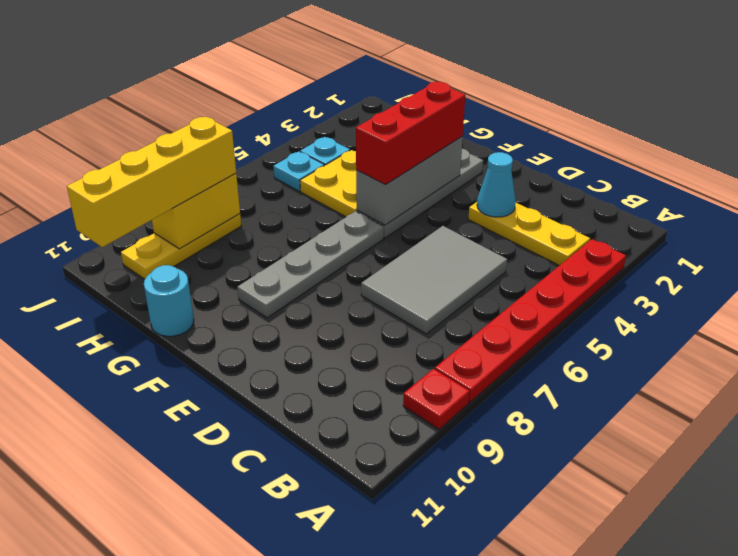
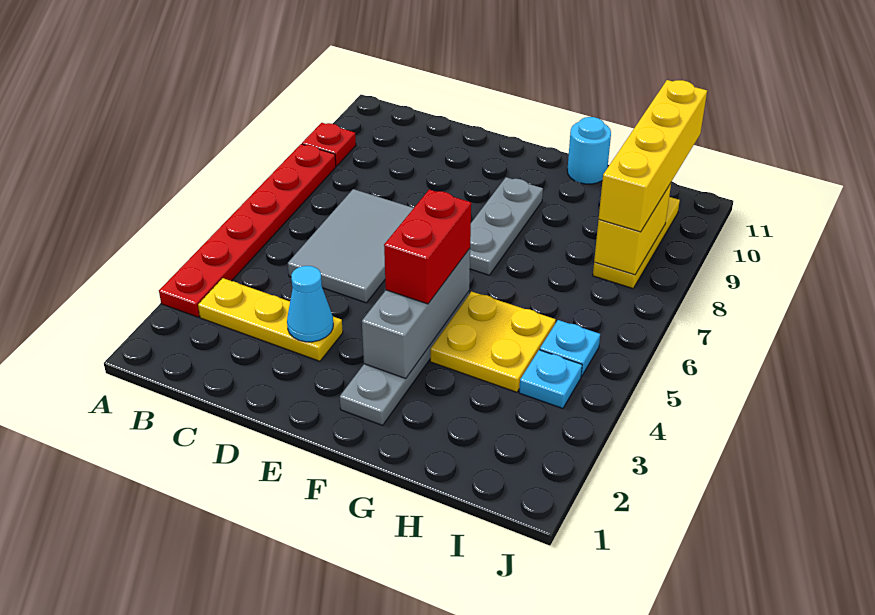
red brick F3:F5 level 3 -> red brick F4:F5 level 3
grey plate F6:F9 level 1 -> grey plate F7:F9 level 1

